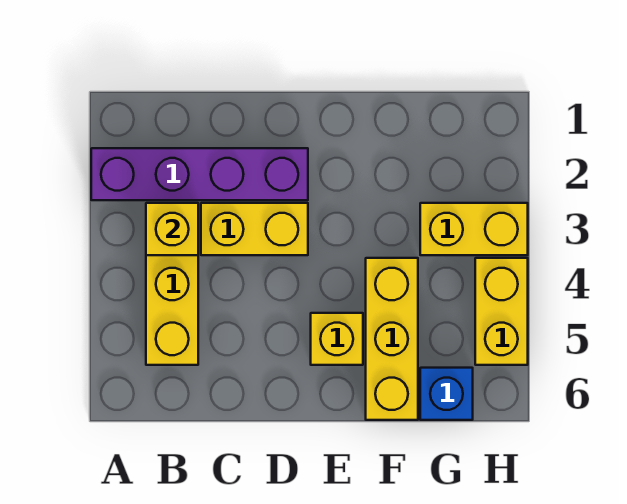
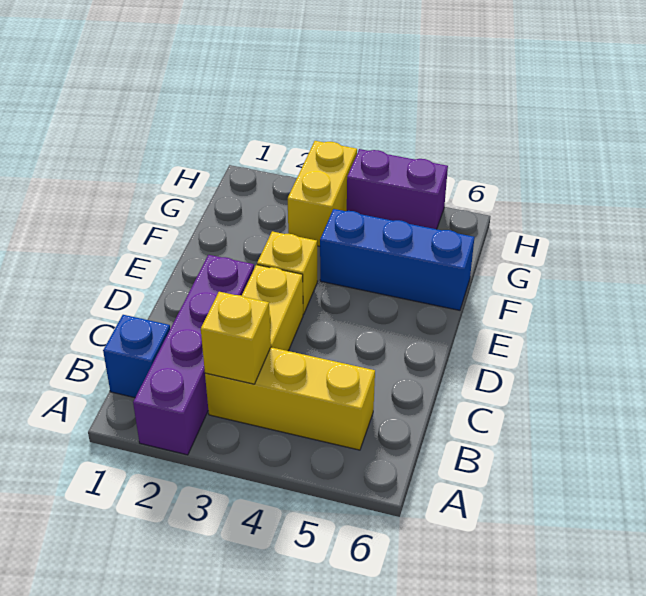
yellow brick E5 level 1 -> yellow brick E3 level 1
yellow brick F4:F6 level 1 -> blue brick F4:F6 level 1
blue brick G6 level 1 -> blue brick B1 level 1
yellow brick H4:H5 level 1 -> purple brick H4:H5 level 1

